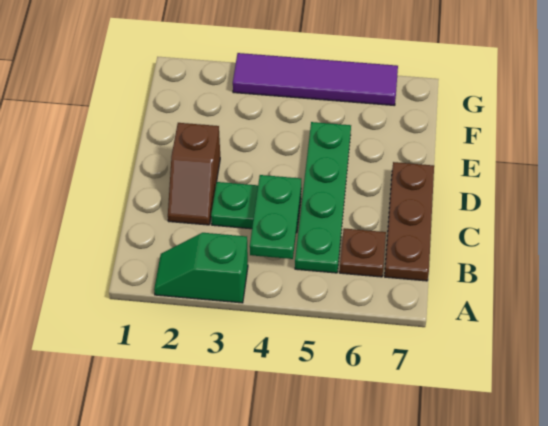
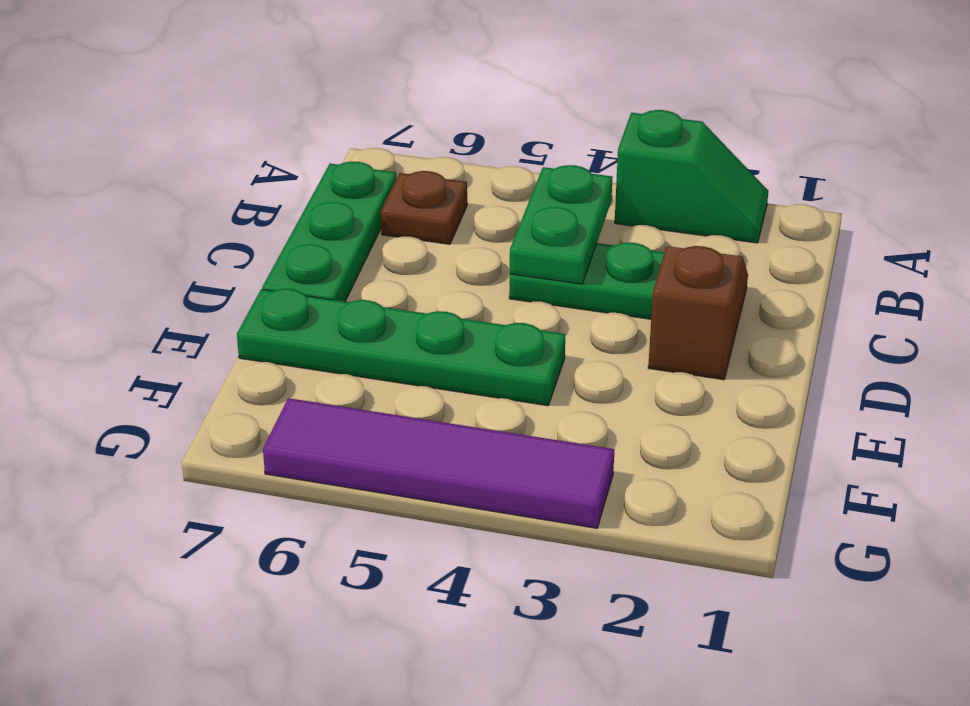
green plate B5:E5 level 1 -> green plate E4:E7 level 1
brown plate B7:D7 level 1 -> green plate B7:D7 level 1

